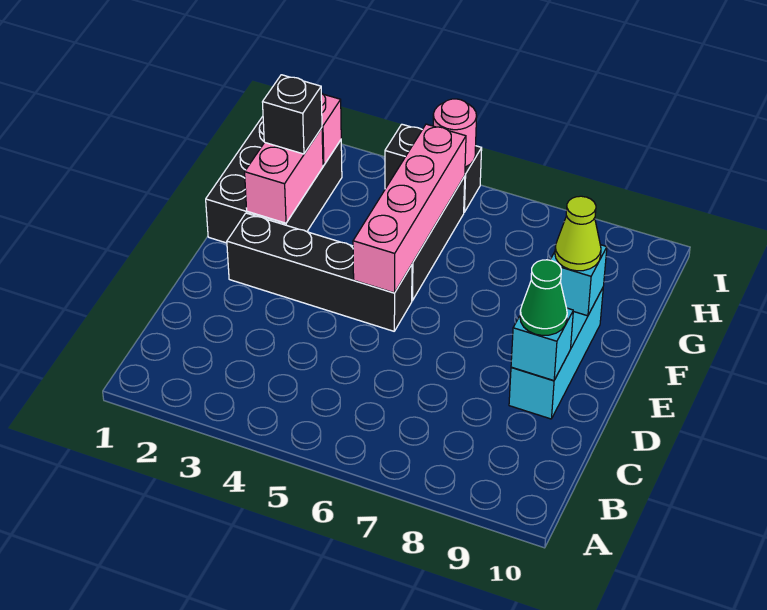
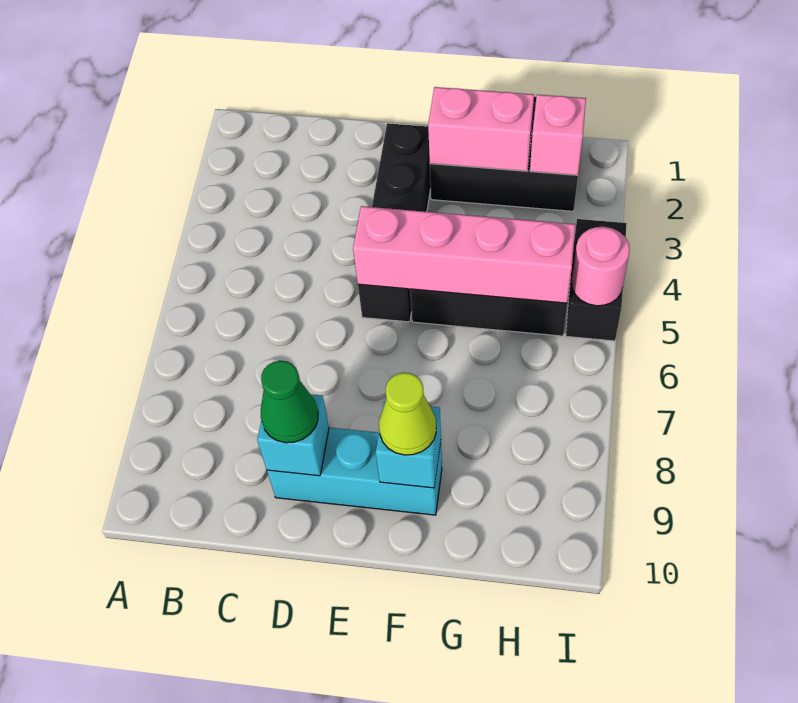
black brick G2 level 3 -> none

